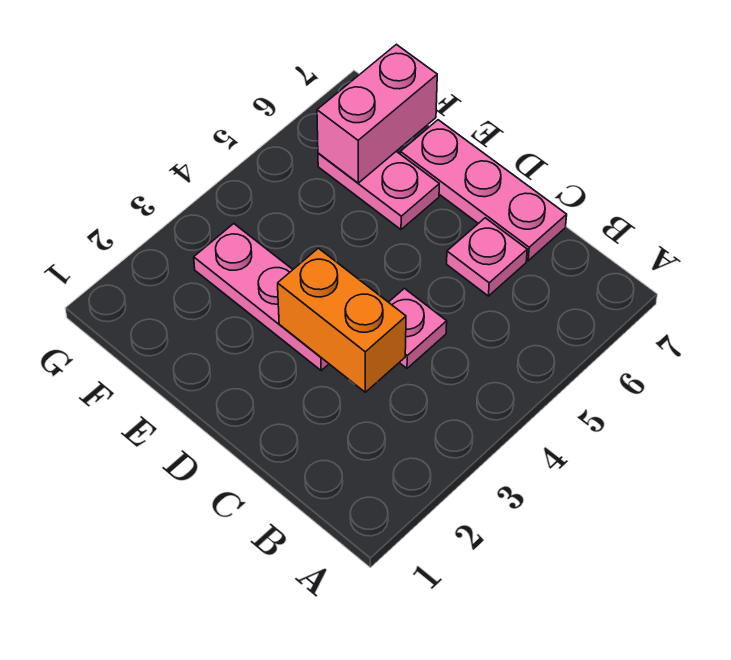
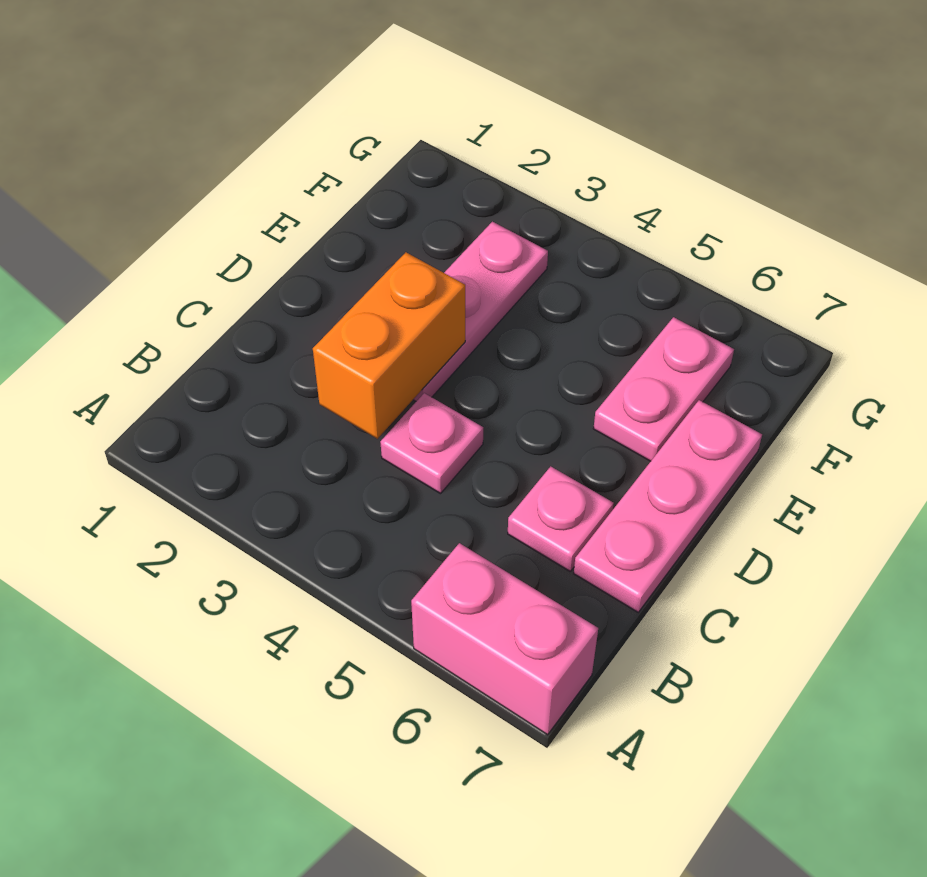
pink brick F6:F7 level 2 -> pink brick A6:A7 level 1

